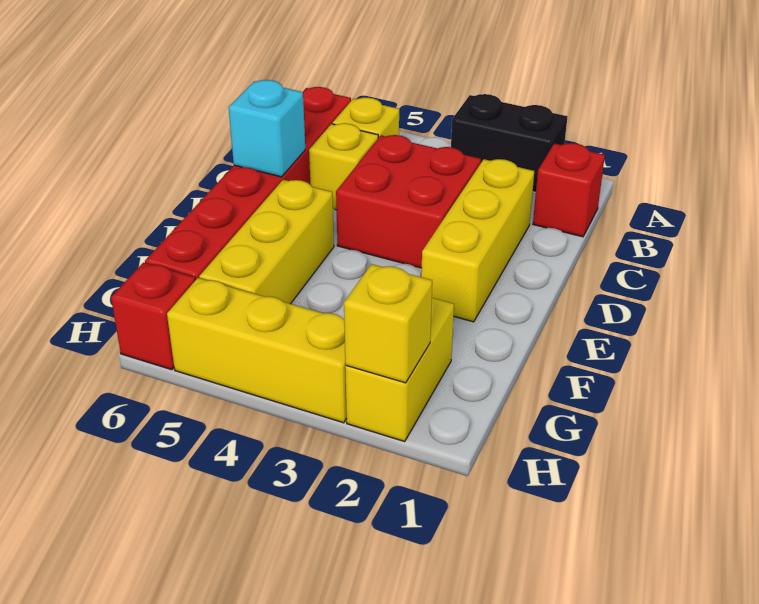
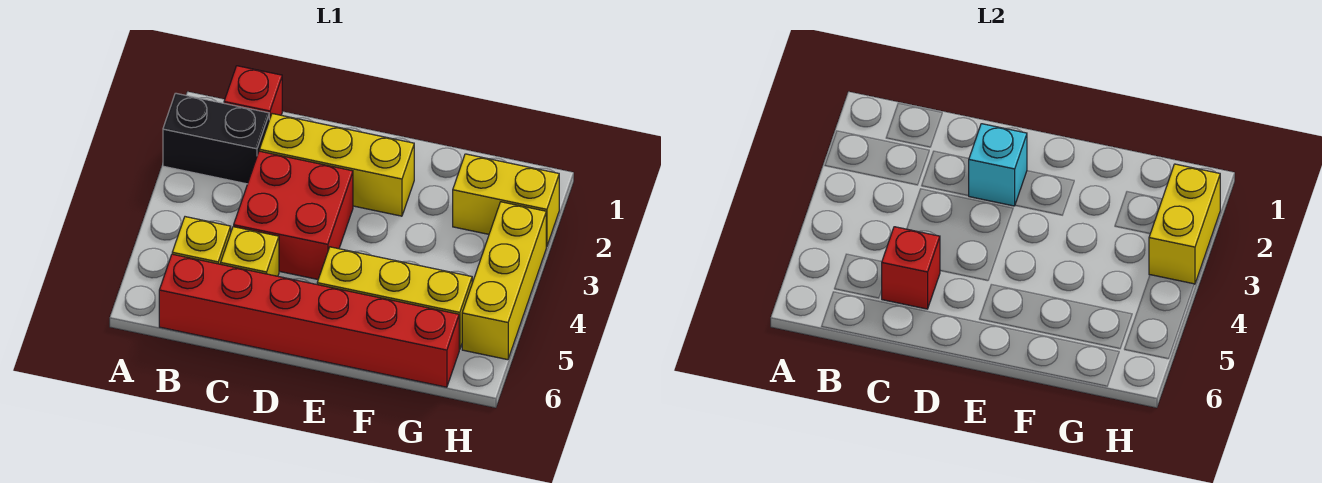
black brick A2:A3 level 1 -> black brick A2:B2 level 1
cyan brick D6 level 2 -> cyan brick D2 level 2
yellow brick H2 level 2 -> yellow brick H2:H3 level 2
red brick H6 level 1 -> red brick C5 level 2

